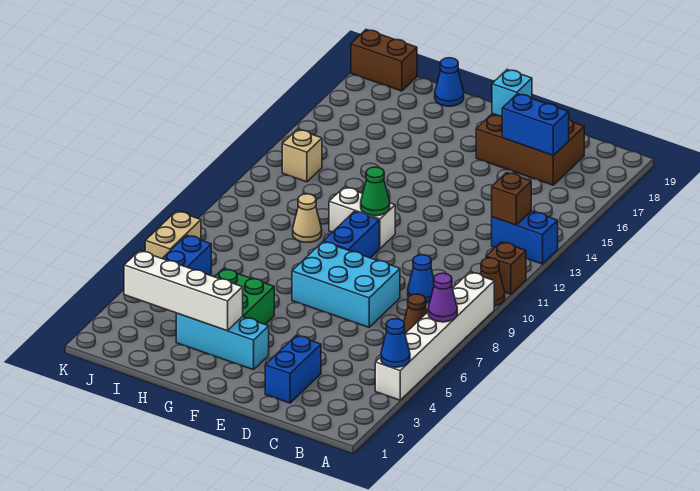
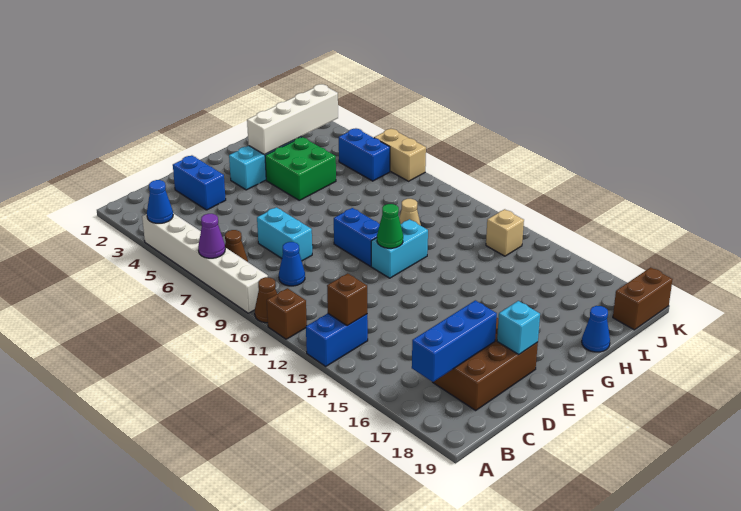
blue brick C17:D17 level 2 -> blue brick B17:D17 level 2
cyan brick D7:F8 level 1 -> cyan brick D7:D8 level 1
white brick F11:G11 level 1 -> cyan brick F11:G11 level 1

